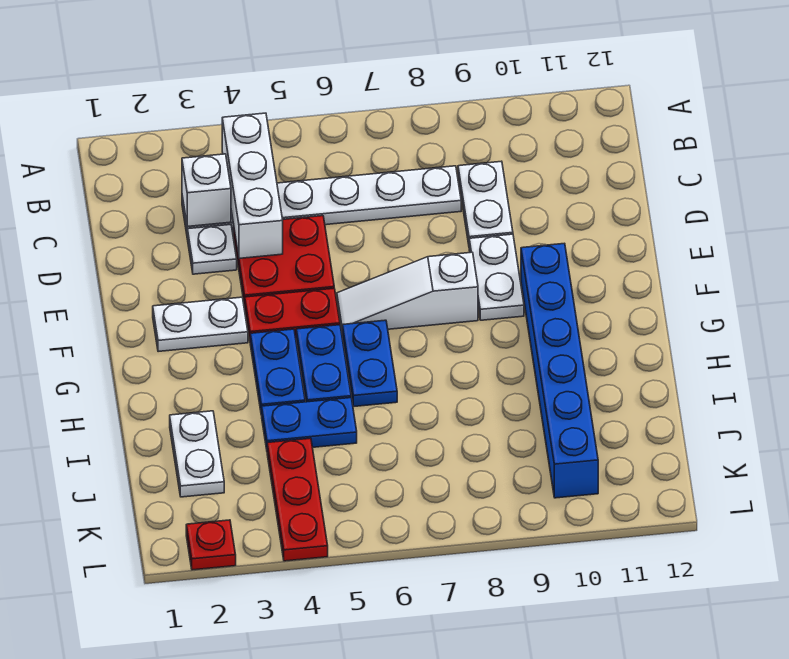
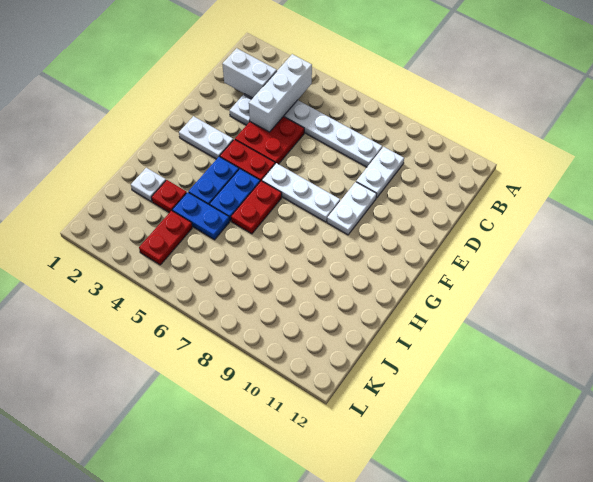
white brick C3 level 2 -> white brick C2:C3 level 2
white slope F6:F8 level 1 top 8 -> white plate F6:F8 level 1
blue brick F10:K10 level 1 -> none
blue plate G6:H6 level 1 -> red plate G6:H6 level 1
white plate I2:J2 level 1 -> white plate I2 level 1
red plate J4:L4 level 1 -> red plate J4:K4 level 1
red plate L2 level 1 -> red plate I3 level 1

